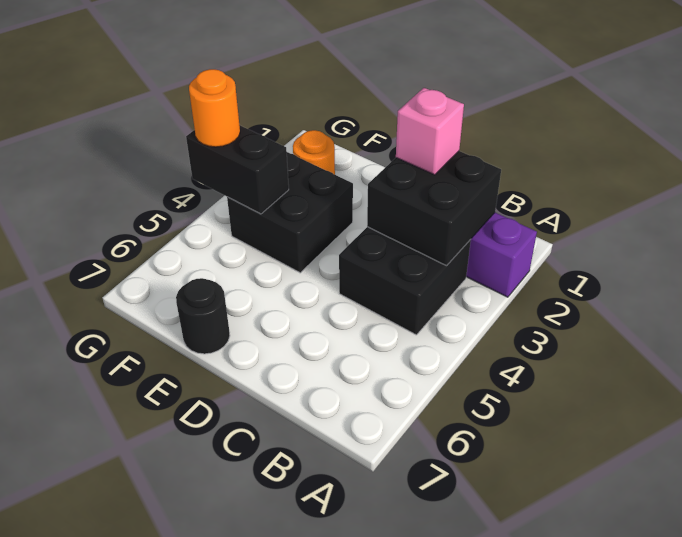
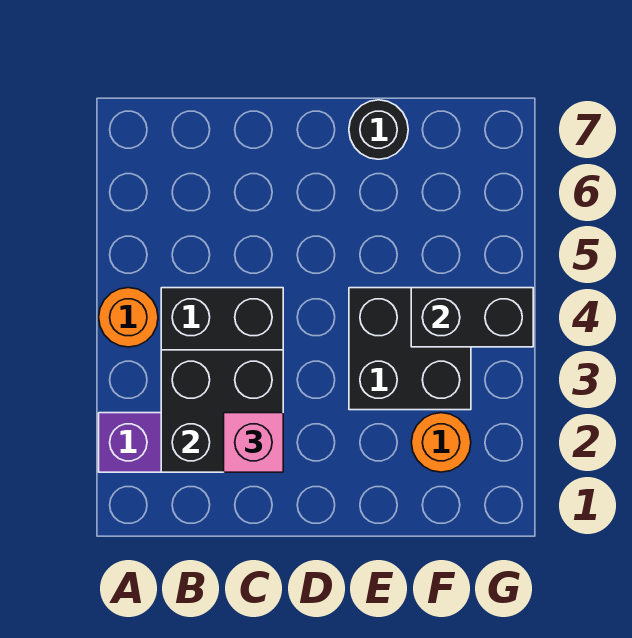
orange round brick G4 level 3 -> orange round brick A4 level 1

